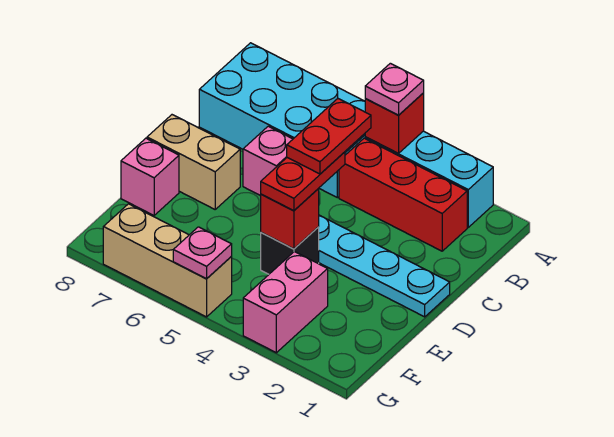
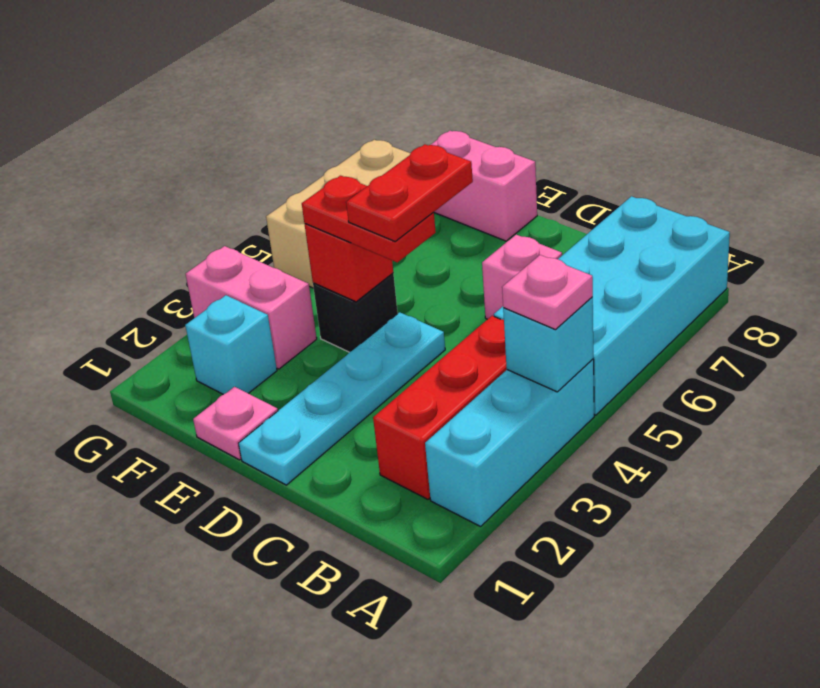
red brick A4 level 2 -> cyan brick A4 level 2
red plate C4:D4 level 4 -> red plate D4:D5 level 4
tan brick D7:D8 level 1 -> none
pink brick E8 level 1 -> pink brick E8:F8 level 1
none -> cyan brick F2 level 1
pink plate G5 level 2 -> pink plate E1 level 1

